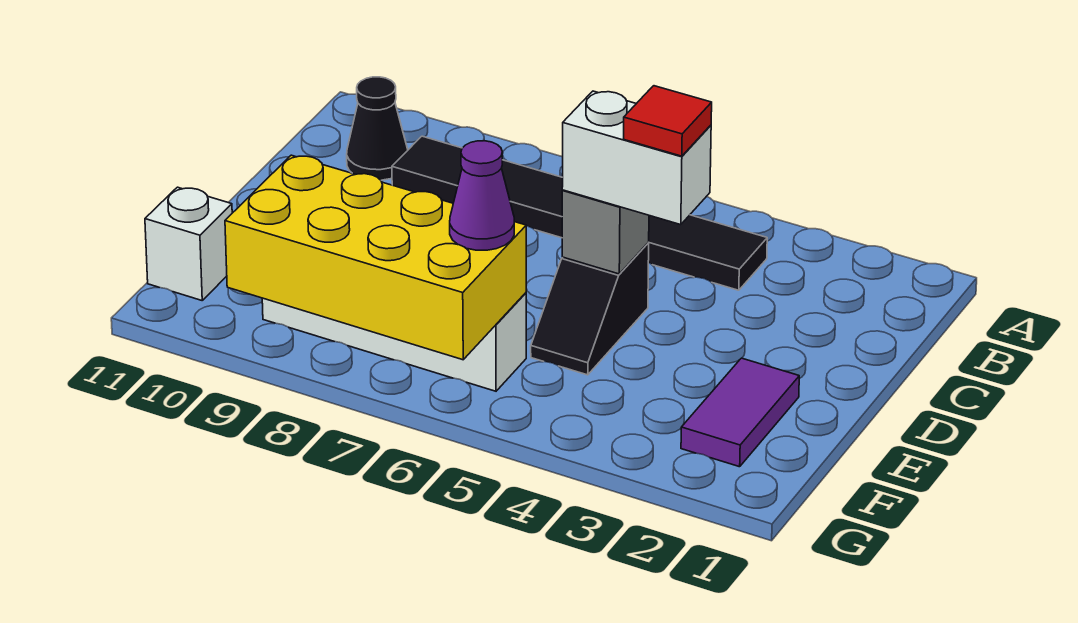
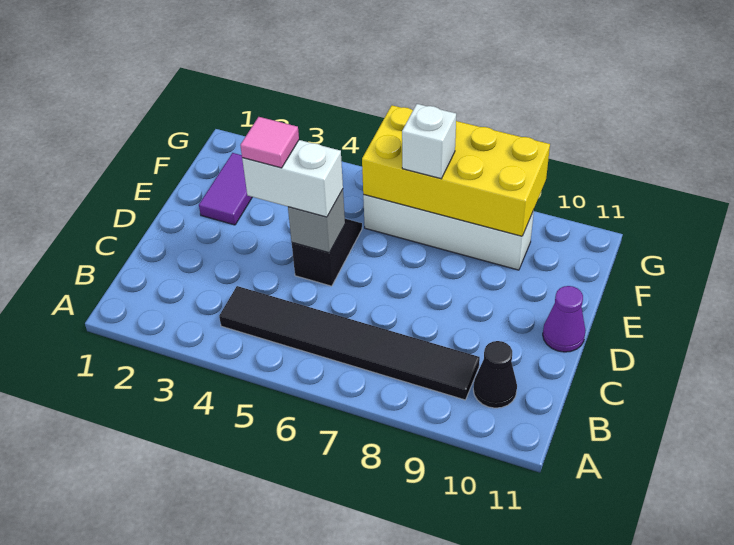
red tile D4 level 4 -> pink tile D4 level 4
purple cone F6 level 3 -> purple cone D11 level 1
white brick F11 level 1 -> white brick F7 level 3

